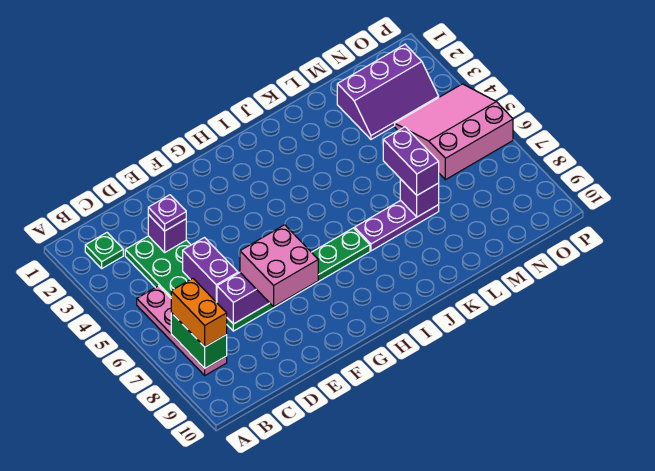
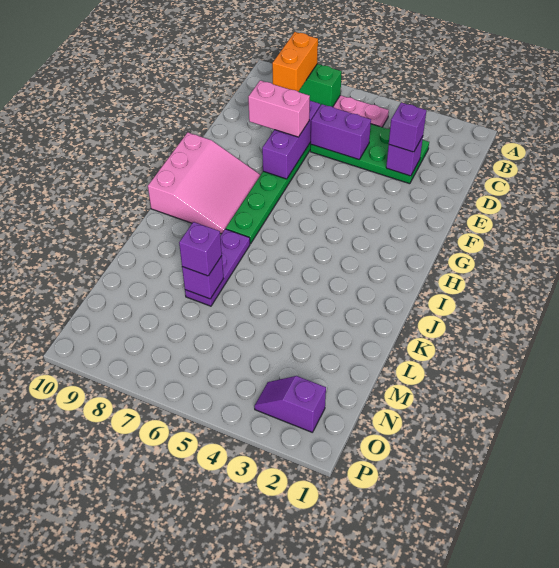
green plate B2 level 1 -> none
orange brick B7:B8 level 3 -> orange brick B8:C8 level 3
purple plate D3 level 3 -> purple brick D3 level 3
pink brick E7:F8 level 3 -> pink brick E7:E8 level 3
purple brick L6:L7 level 3 -> purple brick L7 level 3
purple slope M2:O3 level 1 top 2 -> purple slope O2:O3 level 1 top 2
pink slope N4:P6 level 1 top 6 -> pink slope G8:I10 level 1 top 10

